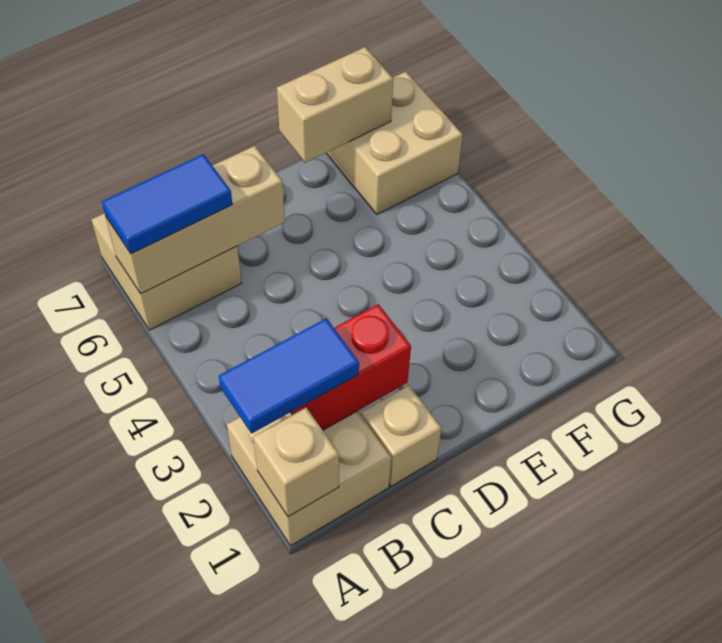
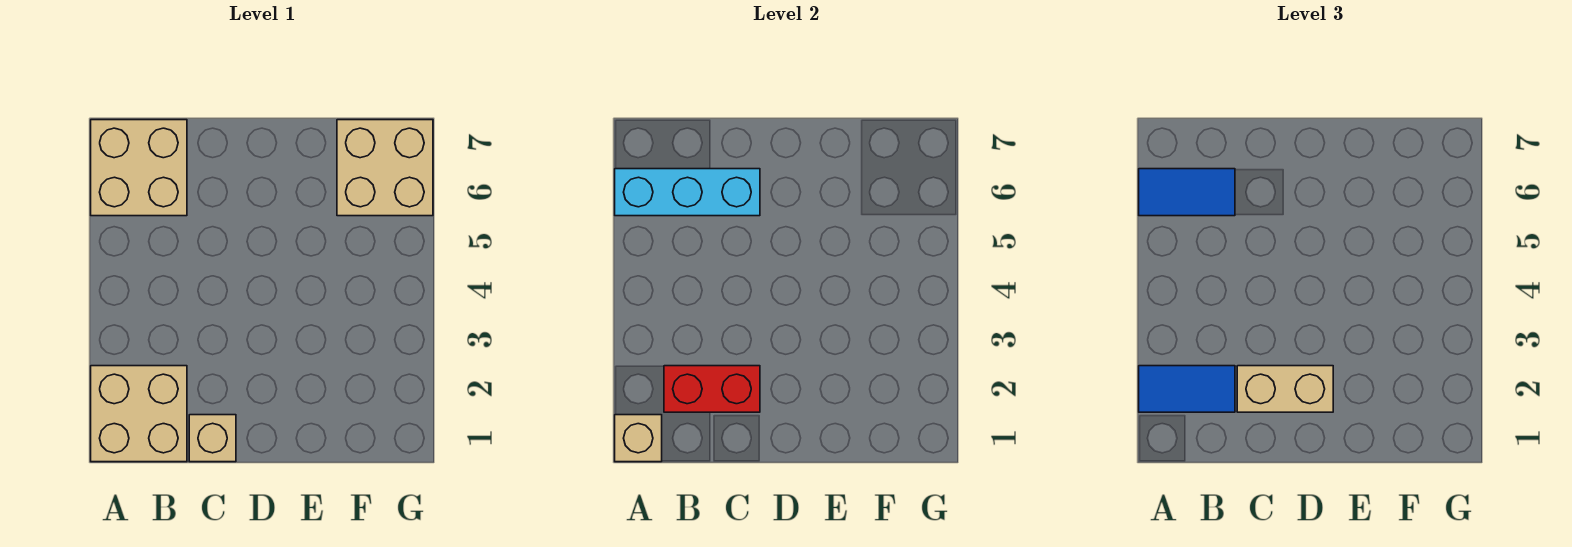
tan brick A6:C6 level 2 -> cyan brick A6:C6 level 2
tan brick E7:F7 level 2 -> tan brick C2:D2 level 3

